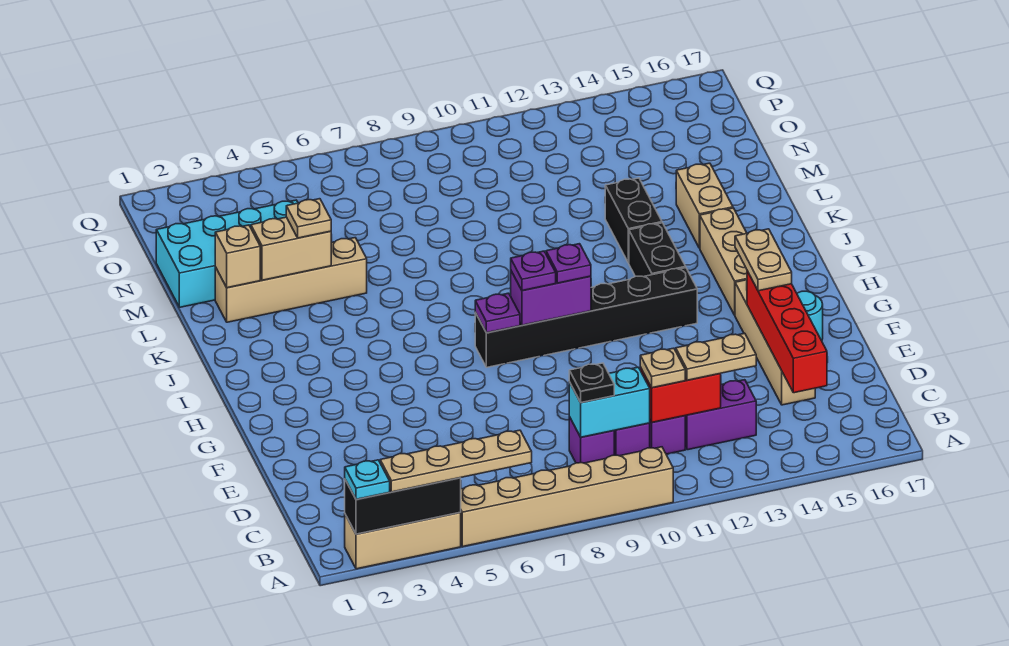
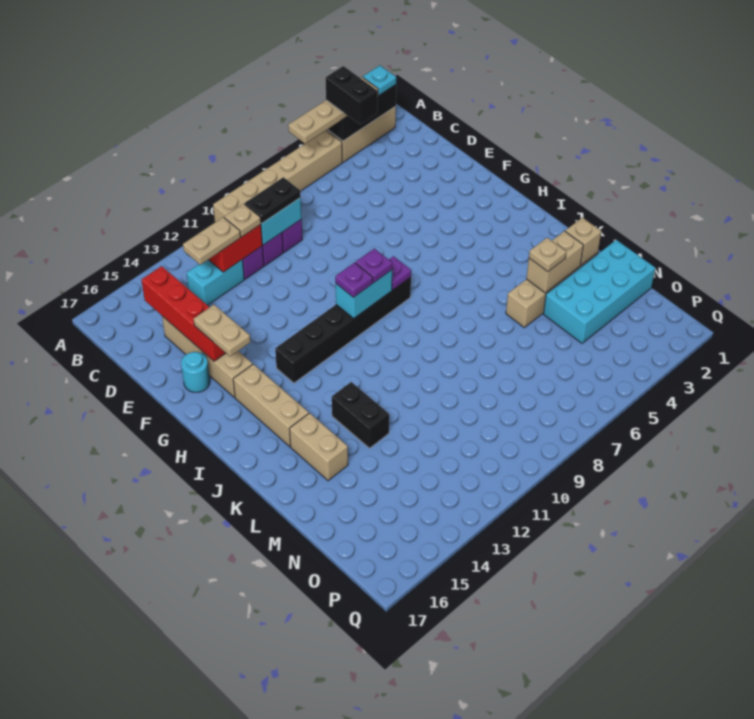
black plate C9 level 3 -> black plate C9:C10 level 3
purple brick C12:C13 level 1 -> cyan brick C12:C13 level 1
purple brick H9:H10 level 2 -> cyan brick H9:H10 level 2
black brick I13:J13 level 1 -> black brick A4:B4 level 4

